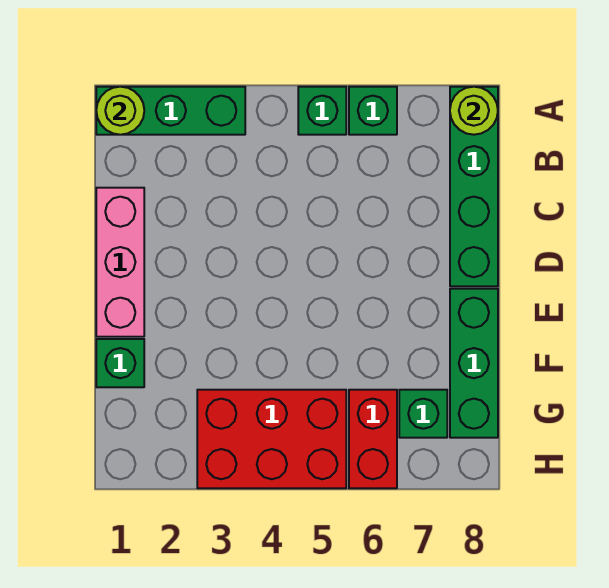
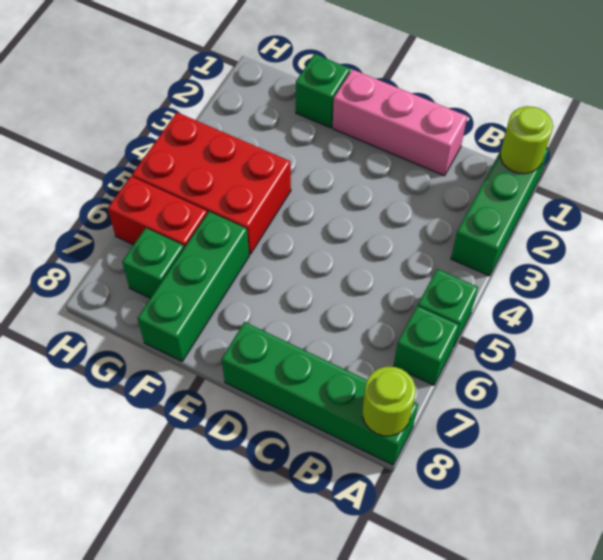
green brick E8:G8 level 1 -> green brick F6:F8 level 1
red brick G3:H5 level 1 -> red brick F4:H5 level 1

